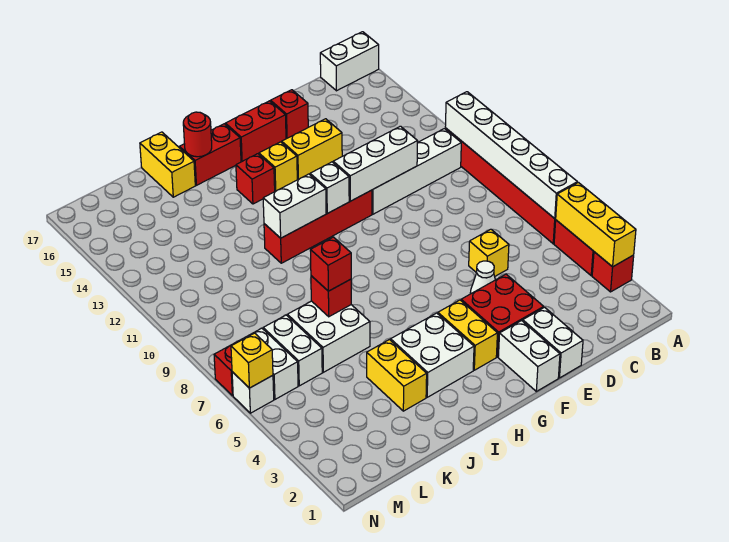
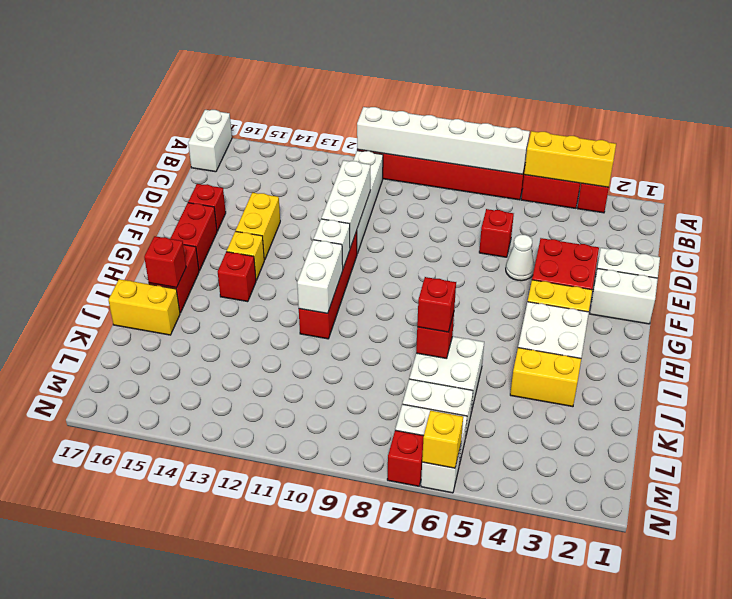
yellow brick D6 level 1 -> red brick D6 level 1
red round brick I16 level 2 -> red brick I16 level 2

